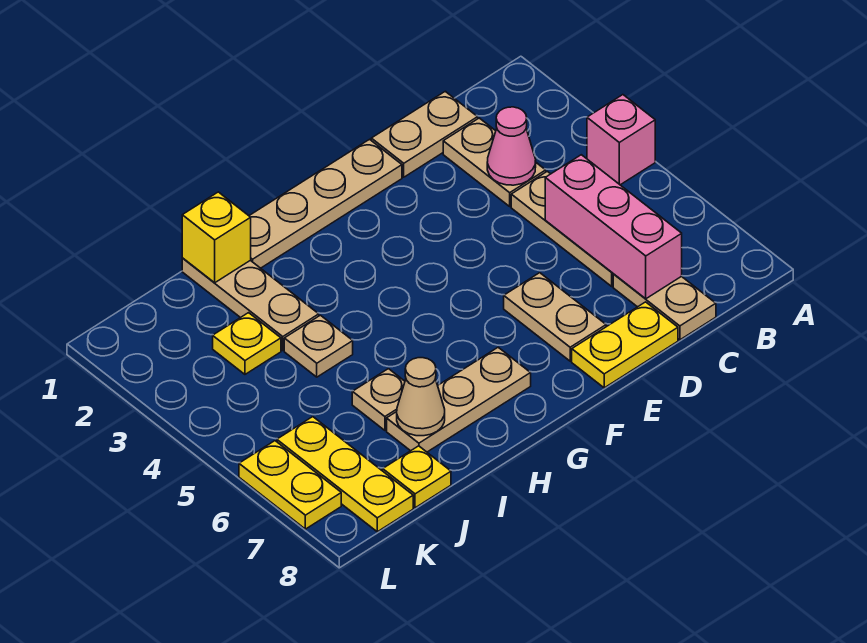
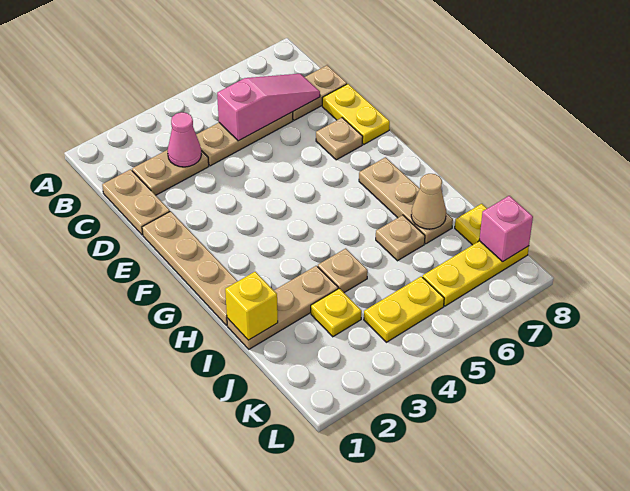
pink brick A4 level 1 -> pink brick K8 level 2
pink brick C5:C7 level 2 -> pink slope C5:C7 level 2 top 5
tan plate E6:E7 level 1 -> tan plate E7 level 1
yellow plate L6:L7 level 1 -> yellow plate K4:K5 level 1

